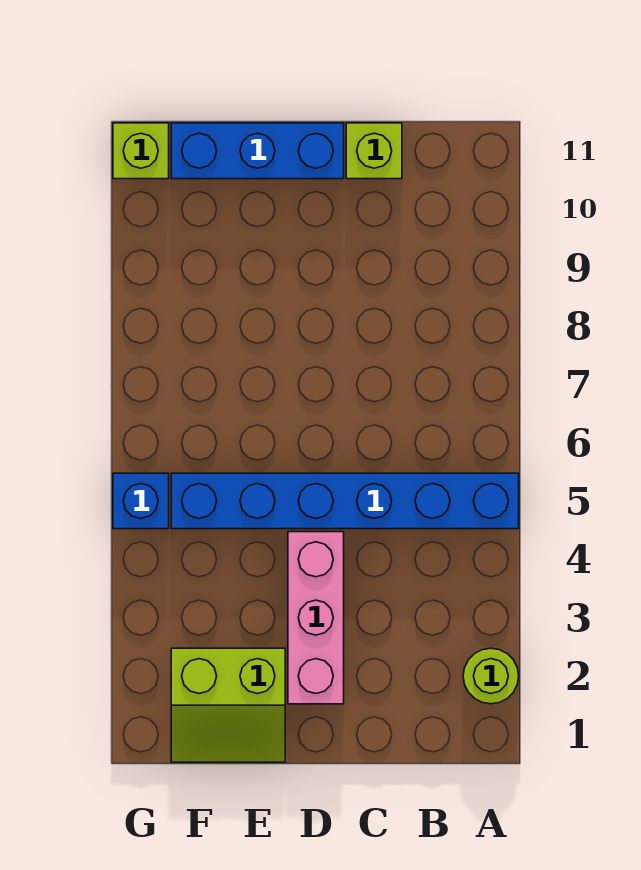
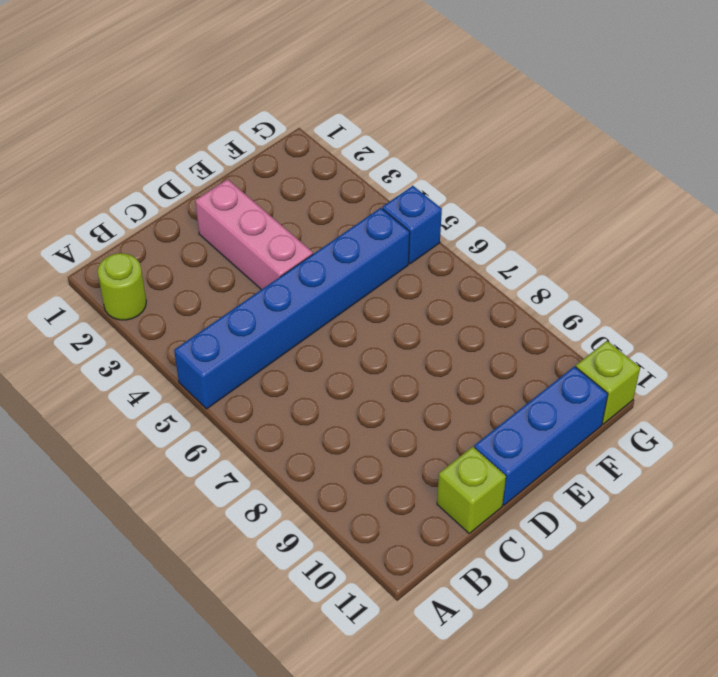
lime slope E1:F2 level 1 top 2 -> none

